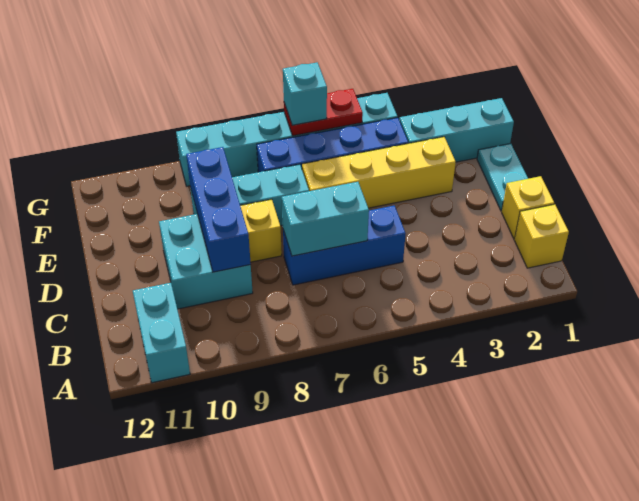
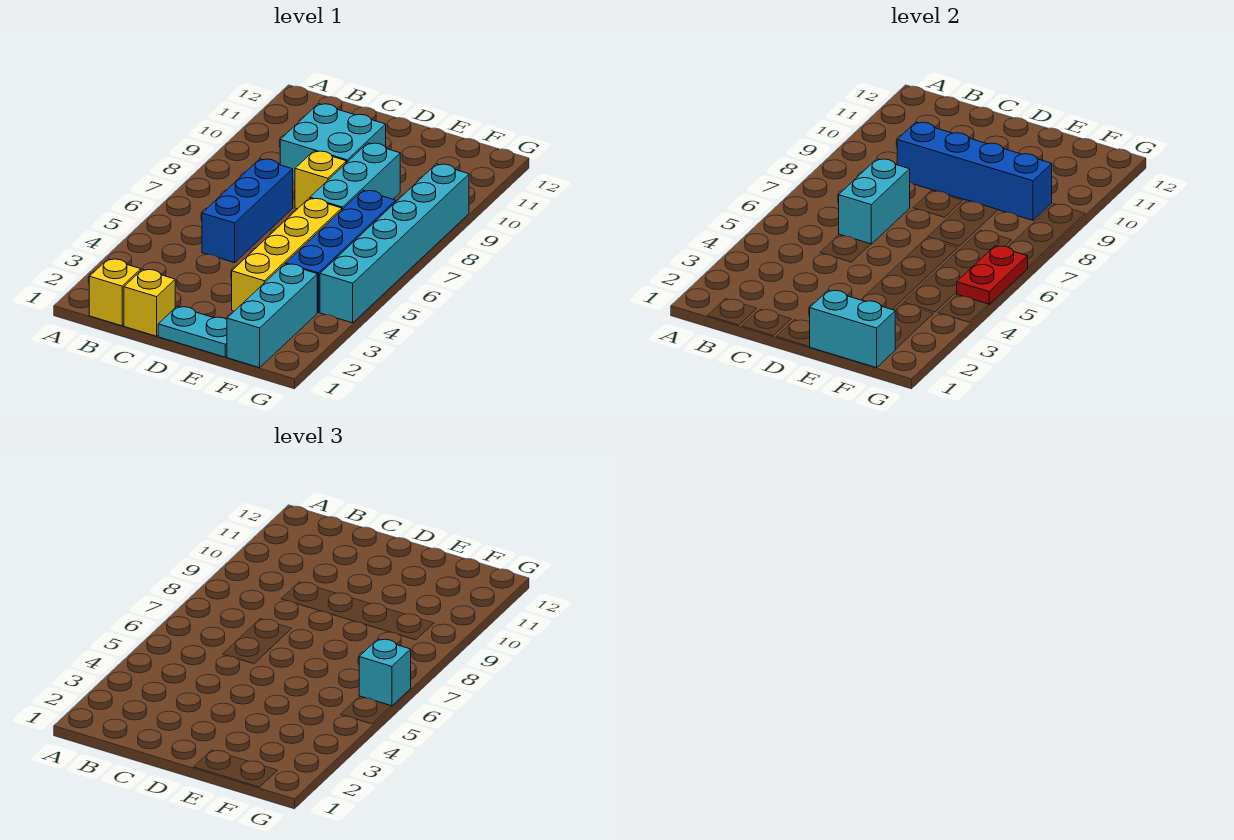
cyan brick A11:B11 level 1 -> cyan brick E1:F1 level 2
blue brick C9:E9 level 2 -> blue brick C9:F9 level 2

